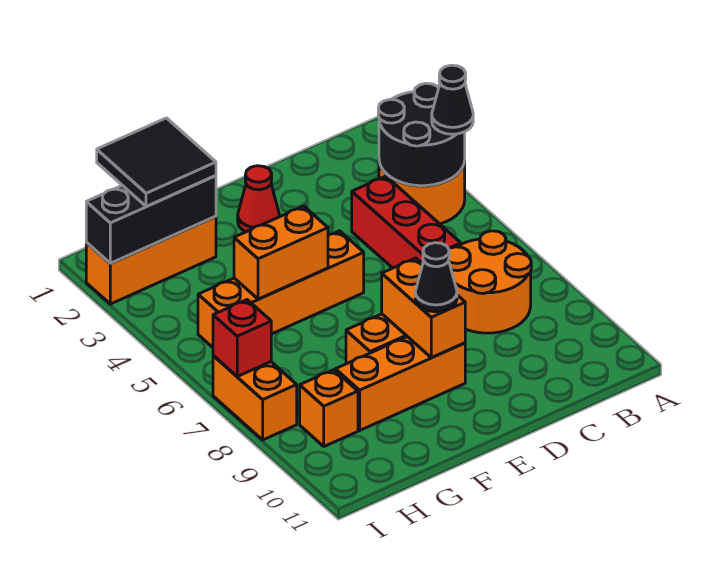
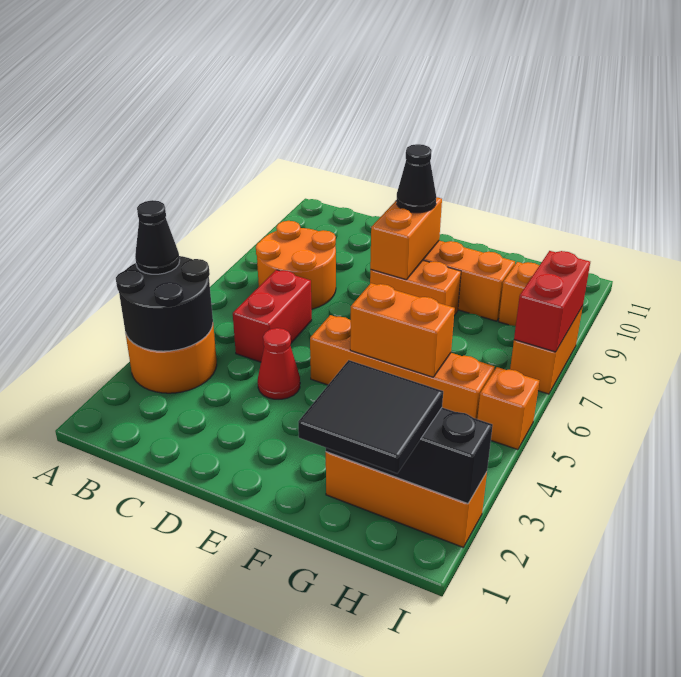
red brick C4:C6 level 1 -> red brick C5:C6 level 1
red cone E2 level 1 -> red cone D4 level 1
none -> orange brick I5 level 1
red brick I7 level 2 -> red brick I7:I8 level 2

